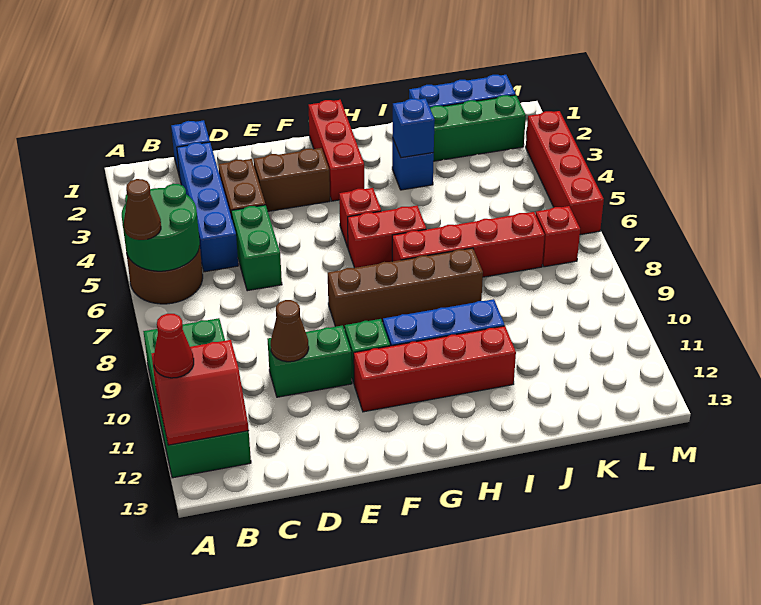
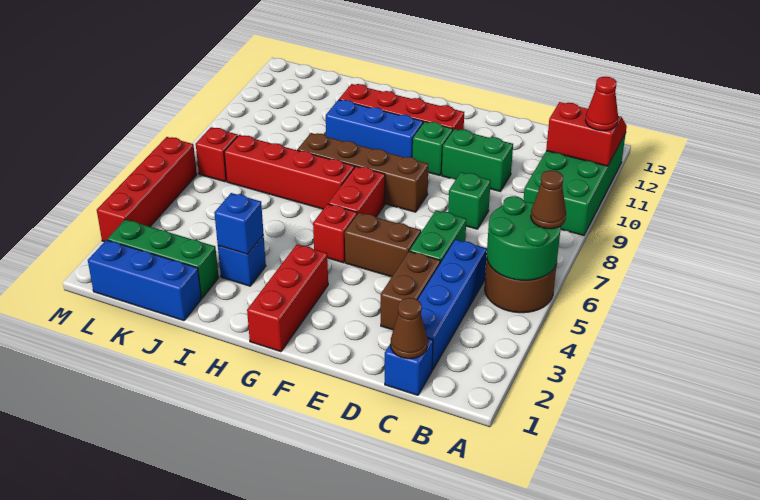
none -> green brick D8 level 1
brown cone D10 level 2 -> brown cone C1 level 2
brown brick E3:F3 level 1 -> brown brick E5:F5 level 1
red brick G6:H6 level 1 -> red brick G6:G7 level 1

